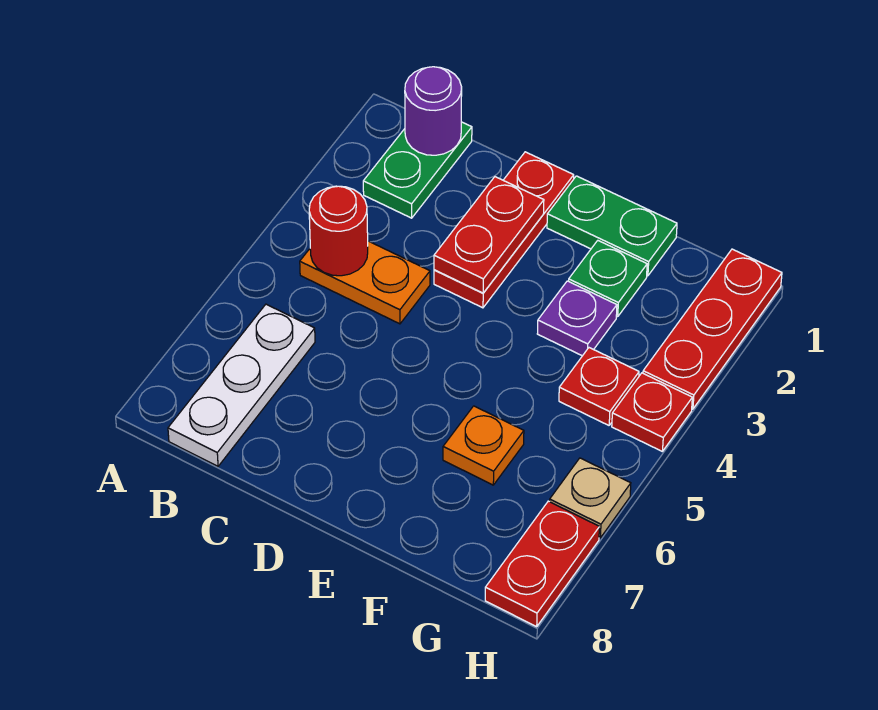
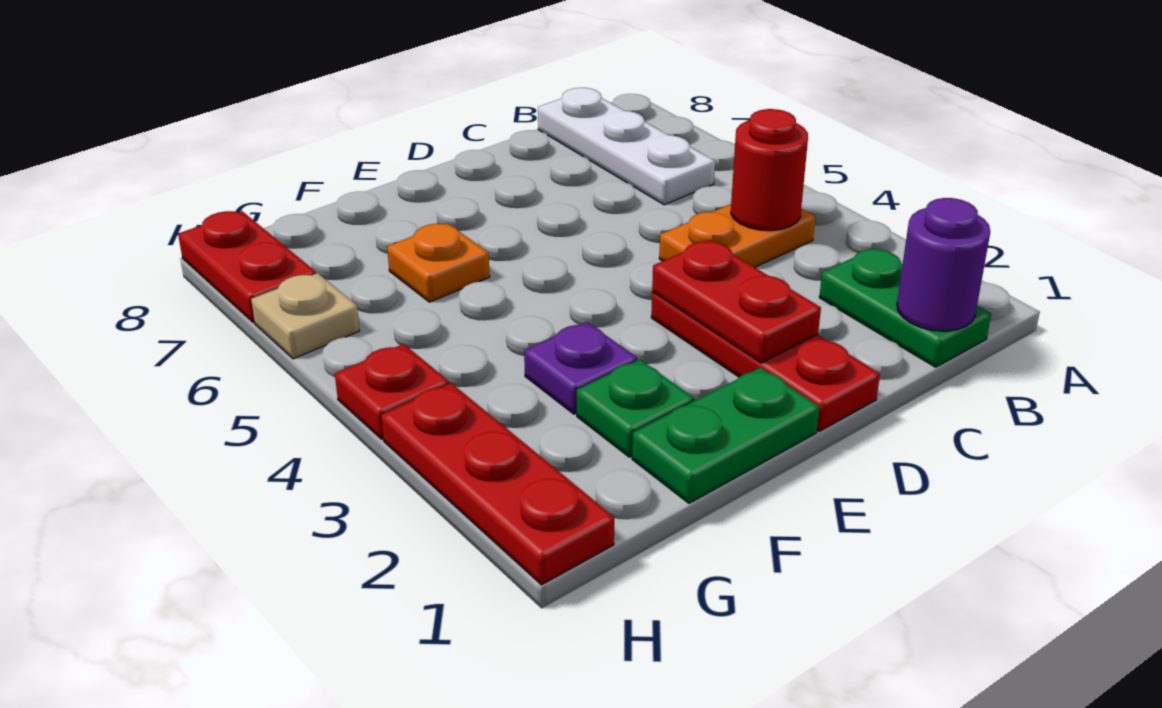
red plate G4 level 1 -> none

